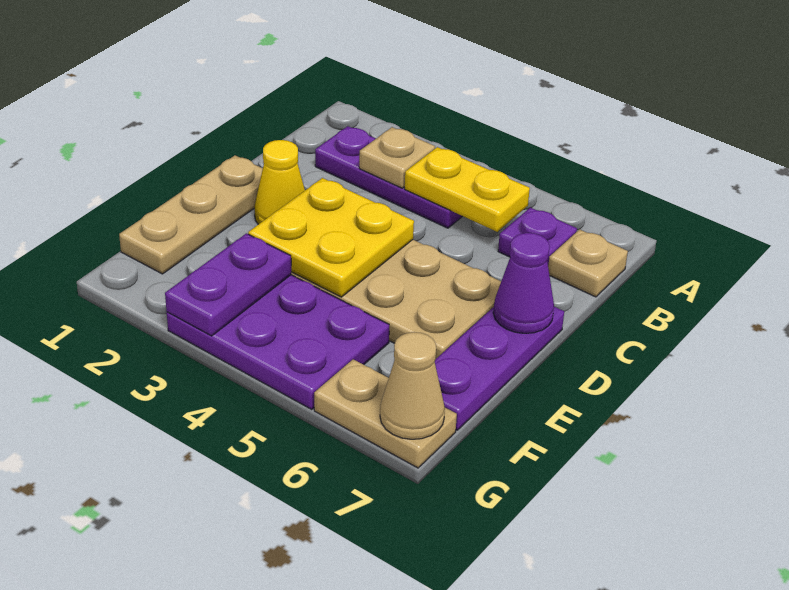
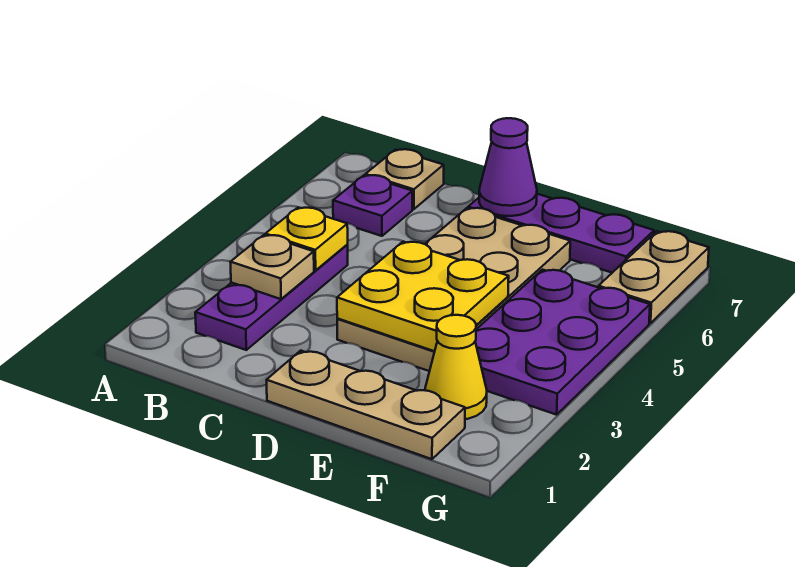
yellow plate B4:B5 level 2 -> yellow plate B4 level 2
yellow cone D2 level 1 -> yellow cone F2 level 1
purple plate F3:G3 level 2 -> none
tan cone G7 level 2 -> none

